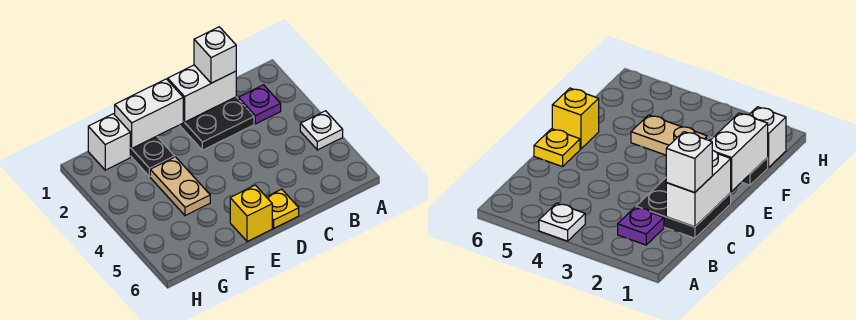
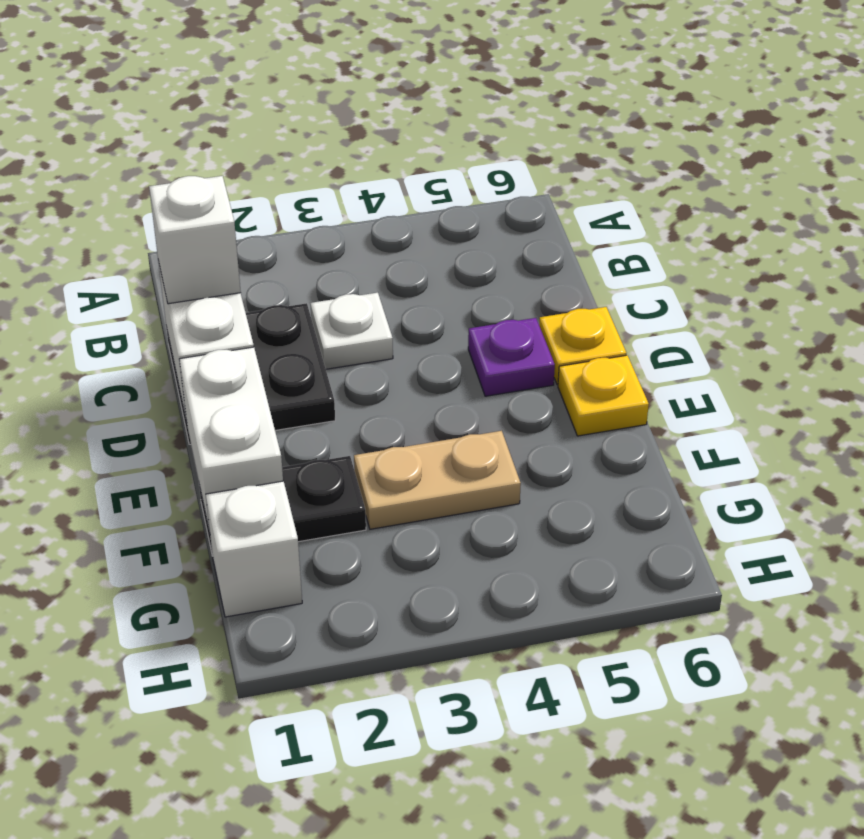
white plate A4 level 1 -> white plate C3 level 1
purple plate B2 level 1 -> purple plate D5 level 1
yellow brick E6 level 1 -> yellow plate E6 level 1

